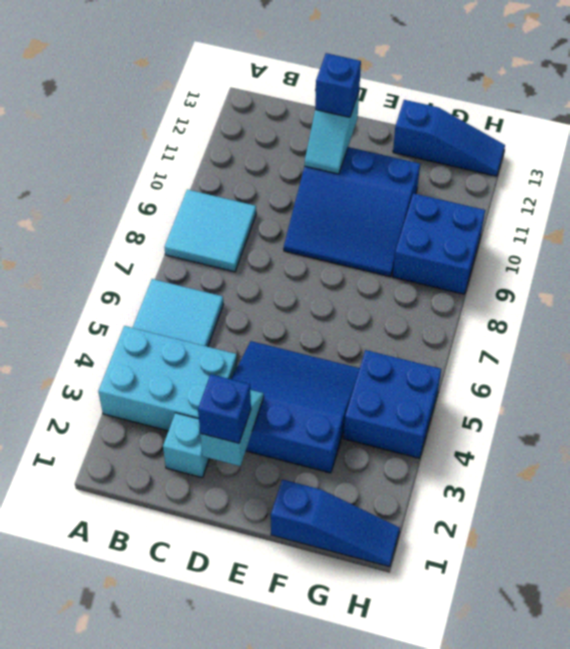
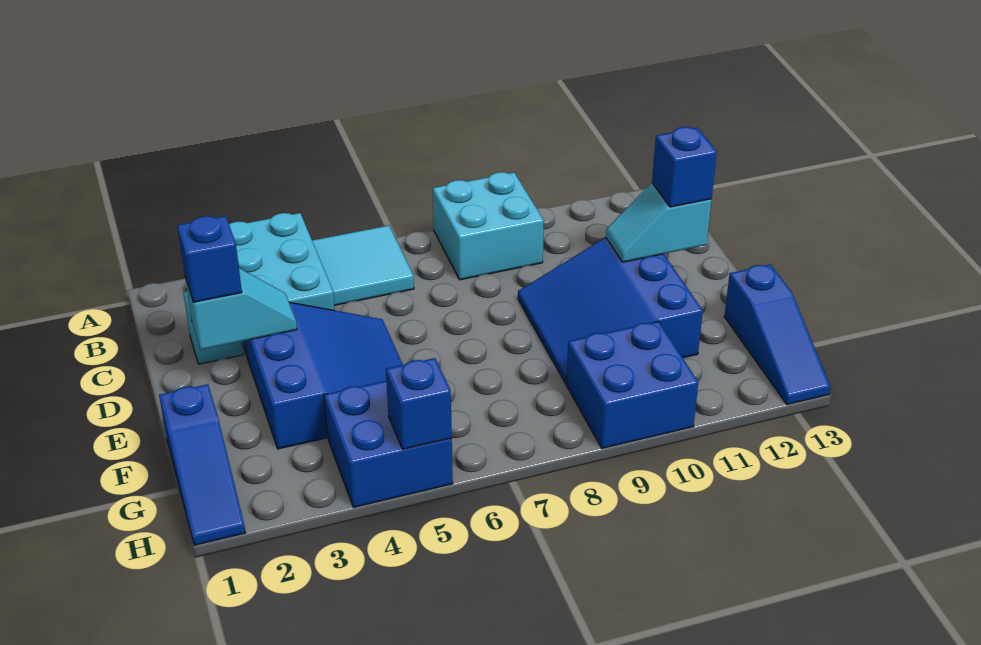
cyan tile A8:B9 level 1 -> cyan brick A8:B9 level 1
none -> blue brick H5 level 2

